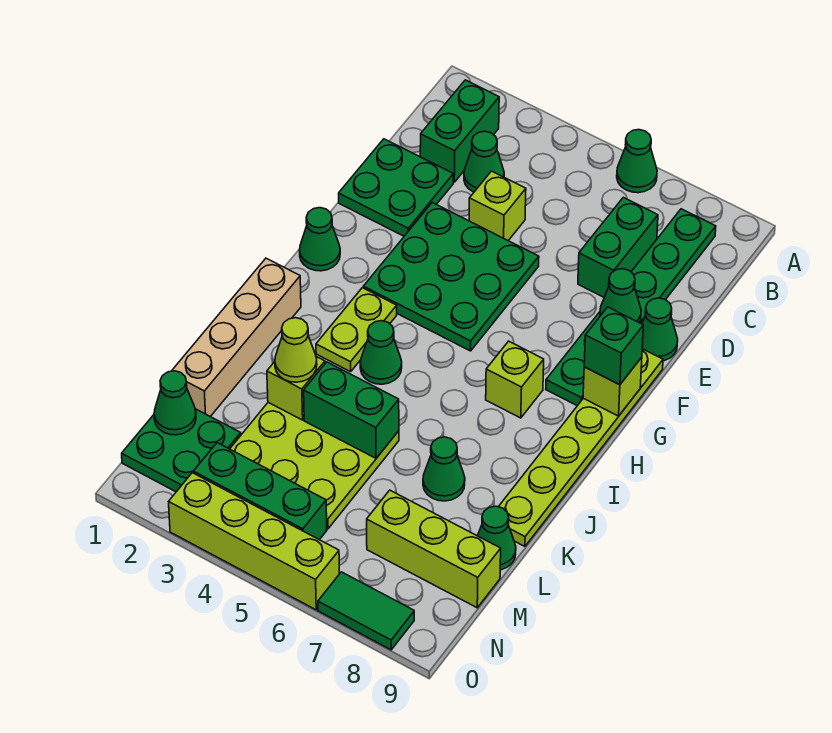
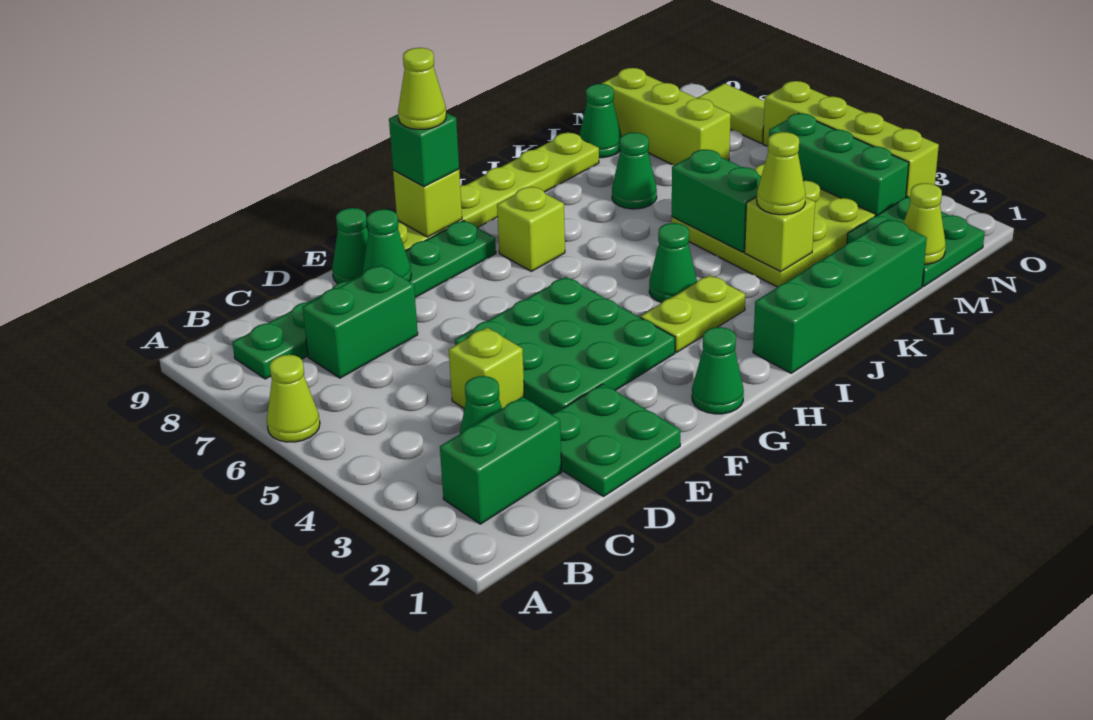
green cone A6 level 1 -> lime cone A6 level 1
none -> lime cone G9 level 4
tan brick I1:L1 level 1 -> green brick I1:L1 level 1
green cone M1 level 2 -> lime cone M1 level 2
green tile O7:O8 level 1 -> lime tile O7:O8 level 1

